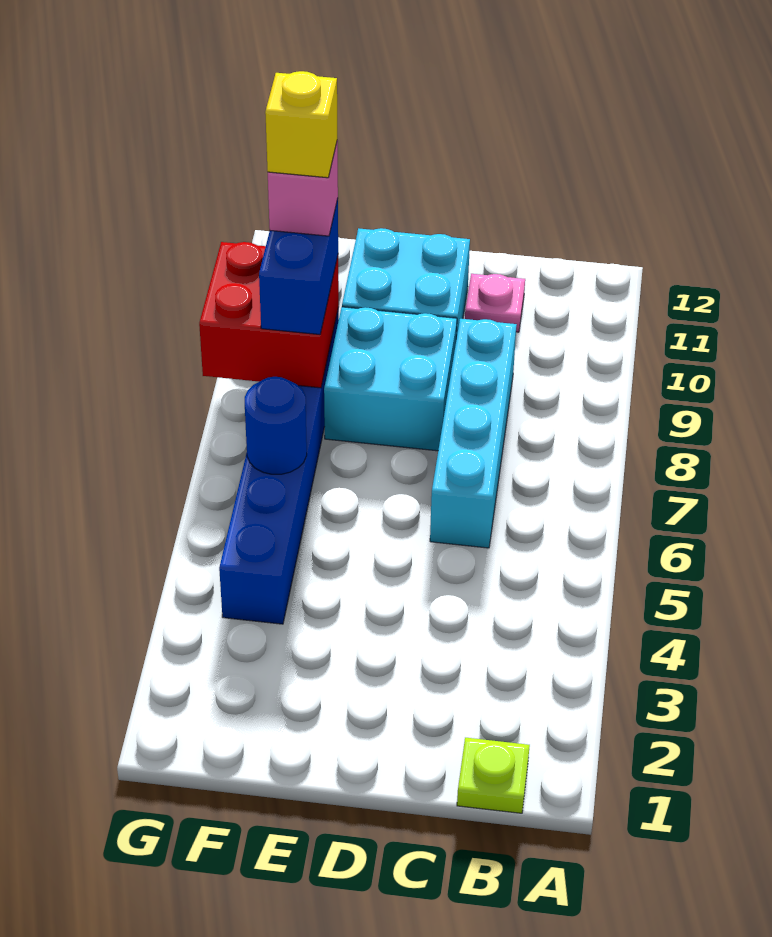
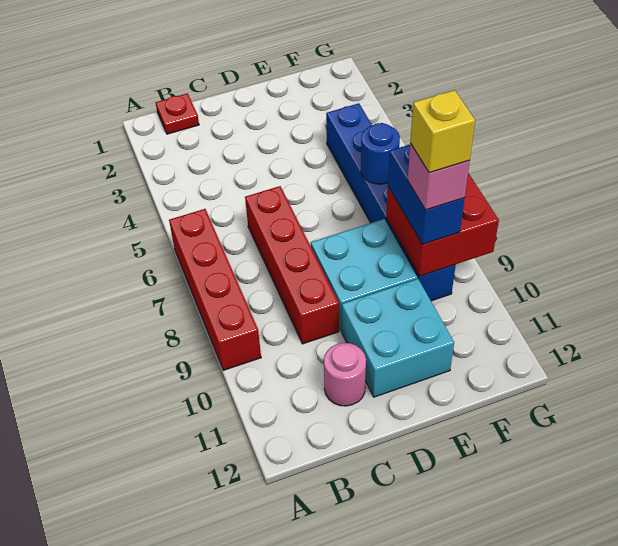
none -> red brick A6:A9 level 1
lime plate B1 level 1 -> red plate B1 level 1
cyan brick C6:C9 level 1 -> red brick C6:C9 level 1
pink plate C11 level 1 -> pink round brick C11 level 1

